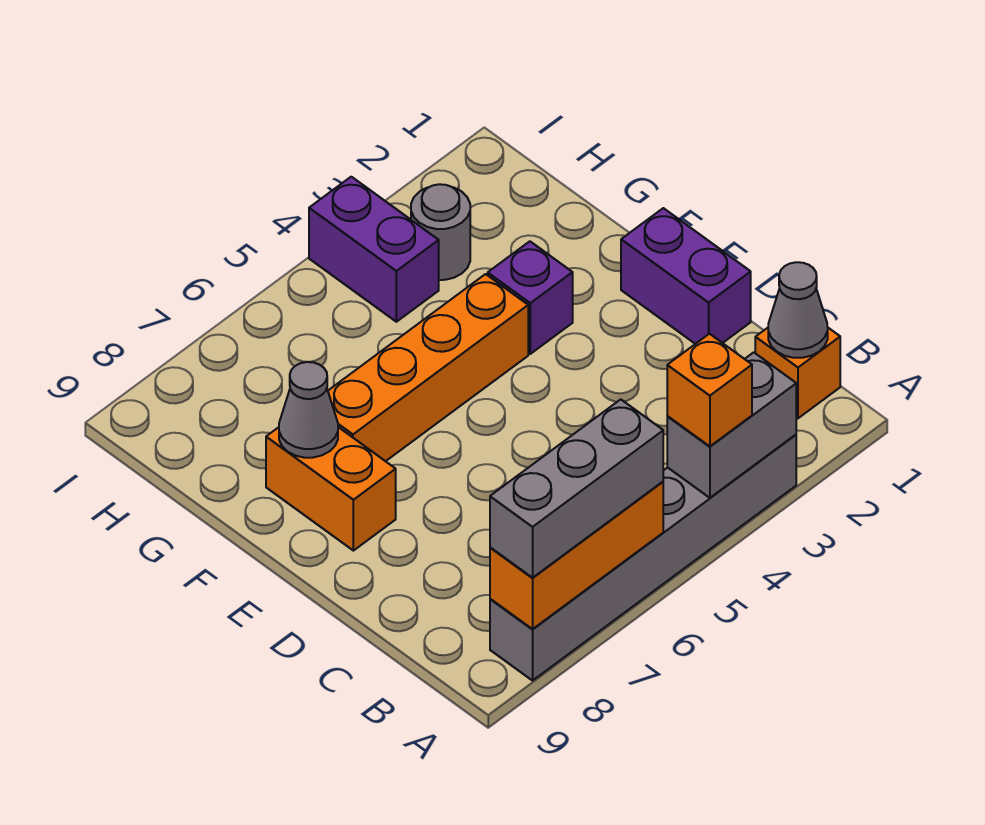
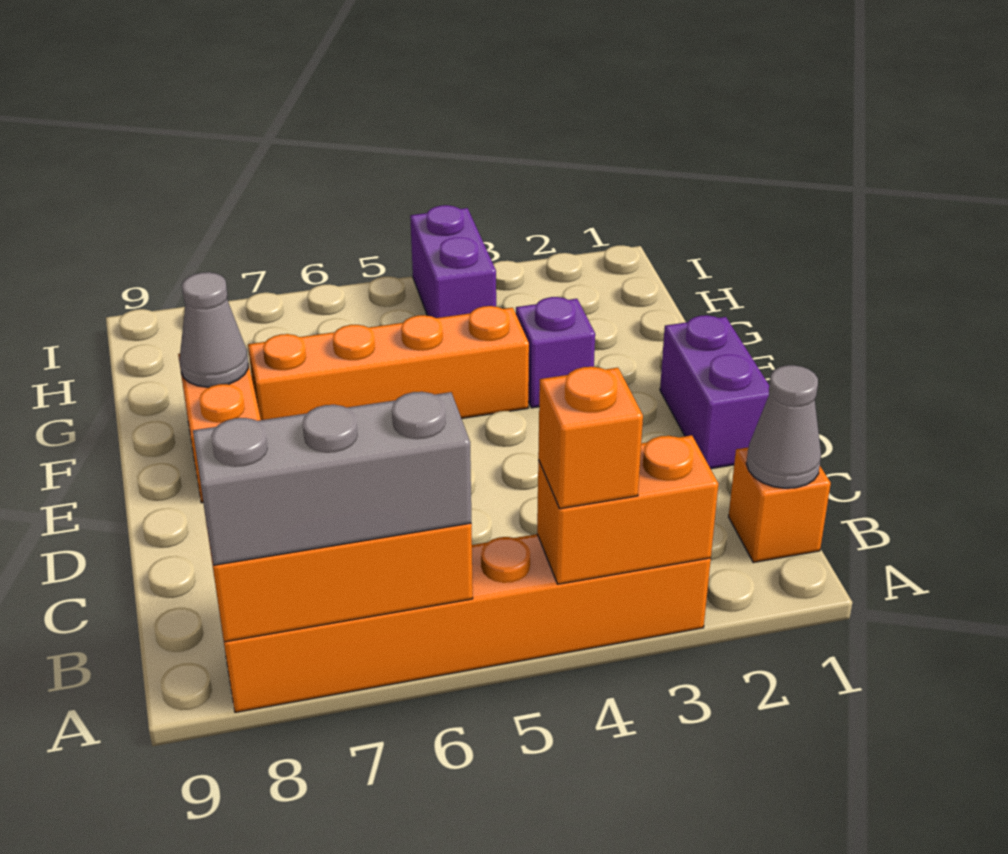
grey brick A3:A8 level 1 -> orange brick A3:A8 level 1
grey brick A3:A4 level 2 -> orange brick A3:A4 level 2
grey round brick H3 level 1 -> none

